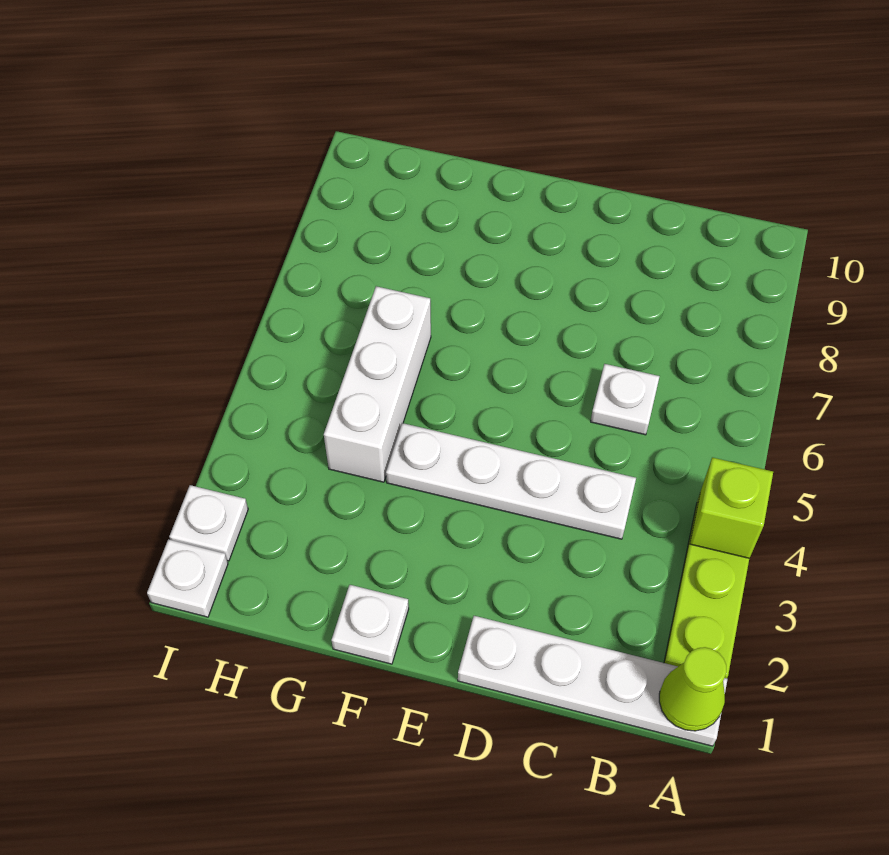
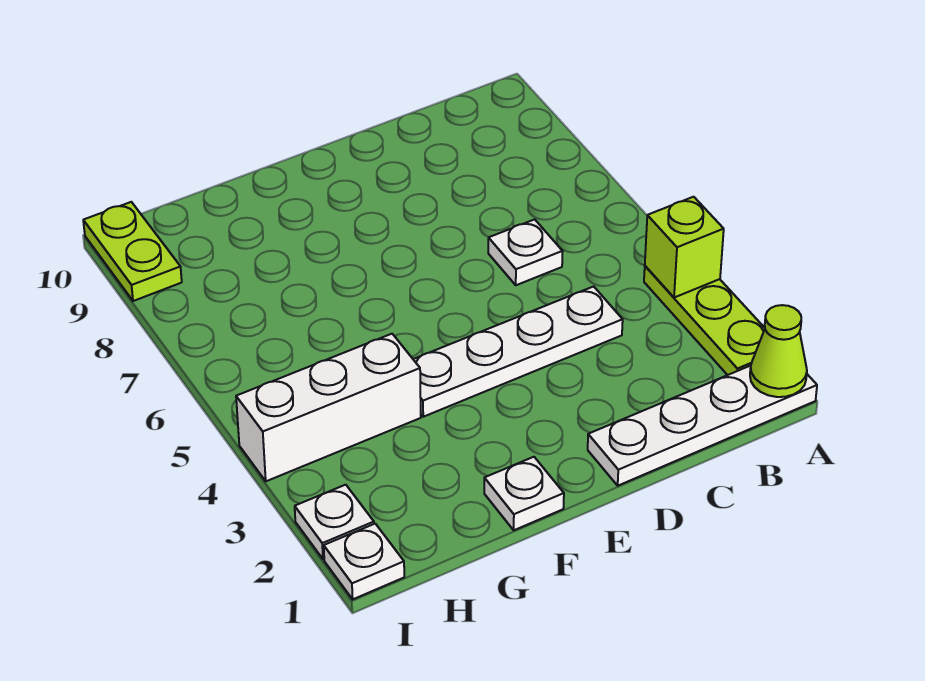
white brick G4:G6 level 1 -> white brick G4:I4 level 1
none -> lime plate I9:I10 level 1

